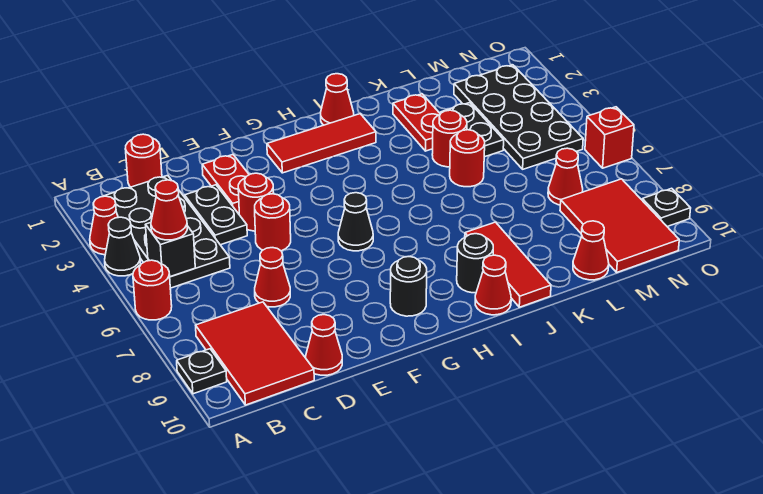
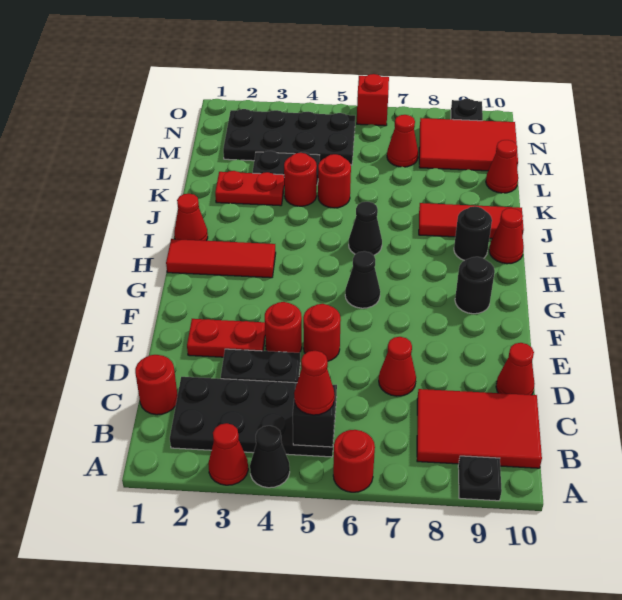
red tile G2:I2 level 1 -> red tile H1:H3 level 1
none -> black cone I6 level 1

